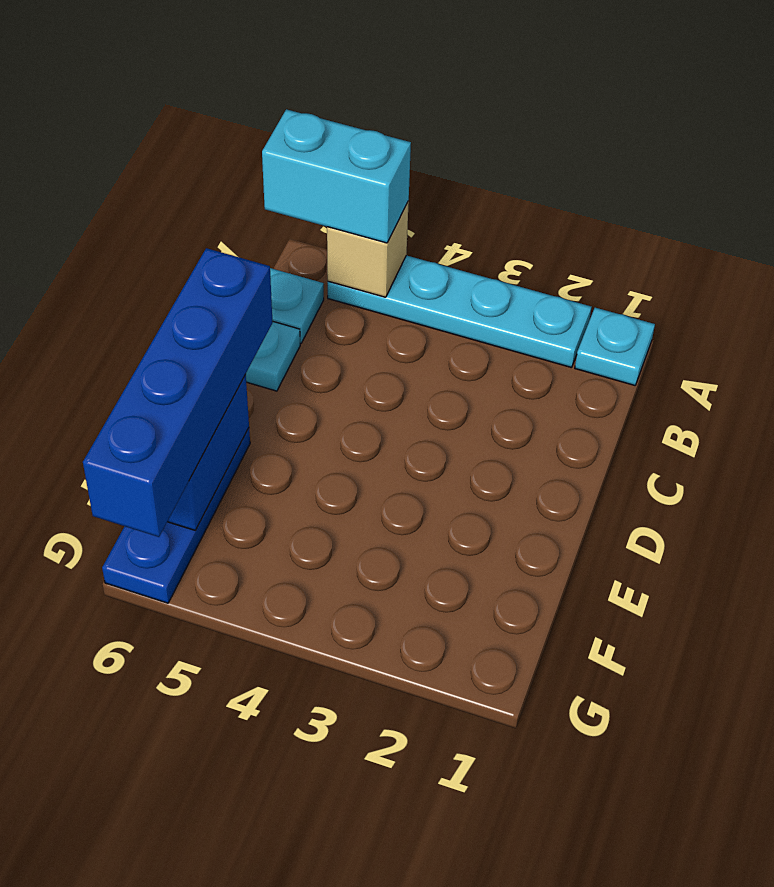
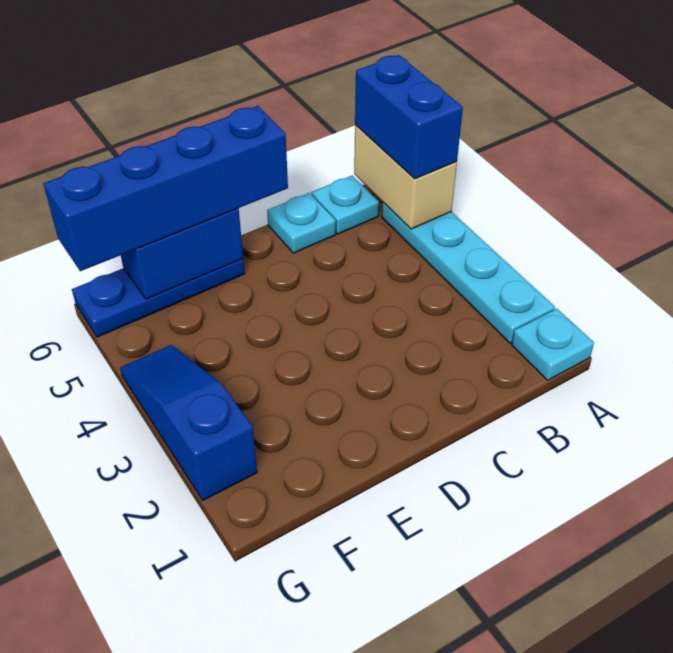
tan brick A5 level 2 -> tan brick A5:A6 level 2
cyan brick A5:A6 level 3 -> blue brick A5:A6 level 3
none -> blue slope G2:G4 level 1 top 2

